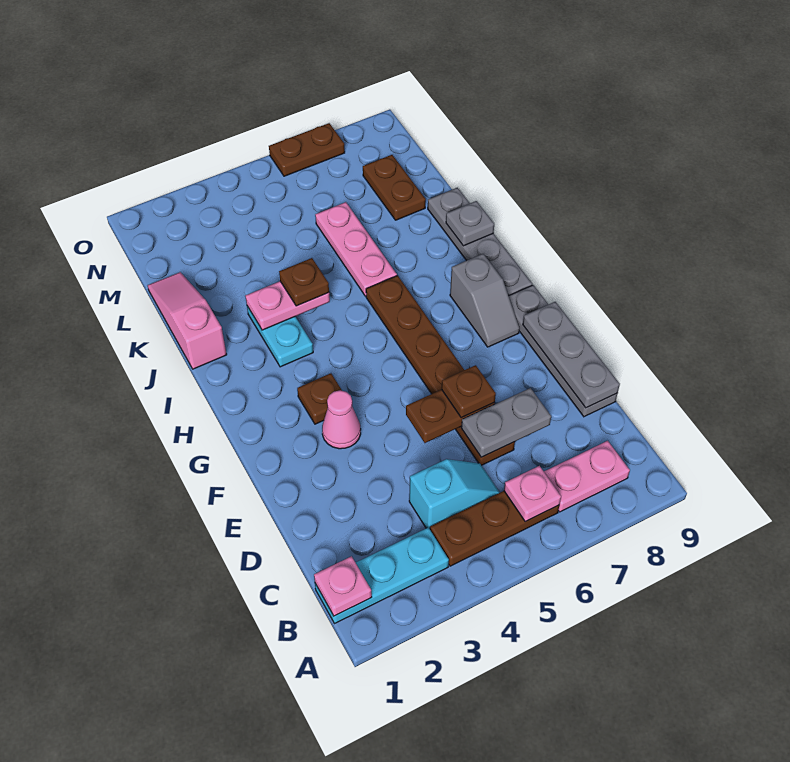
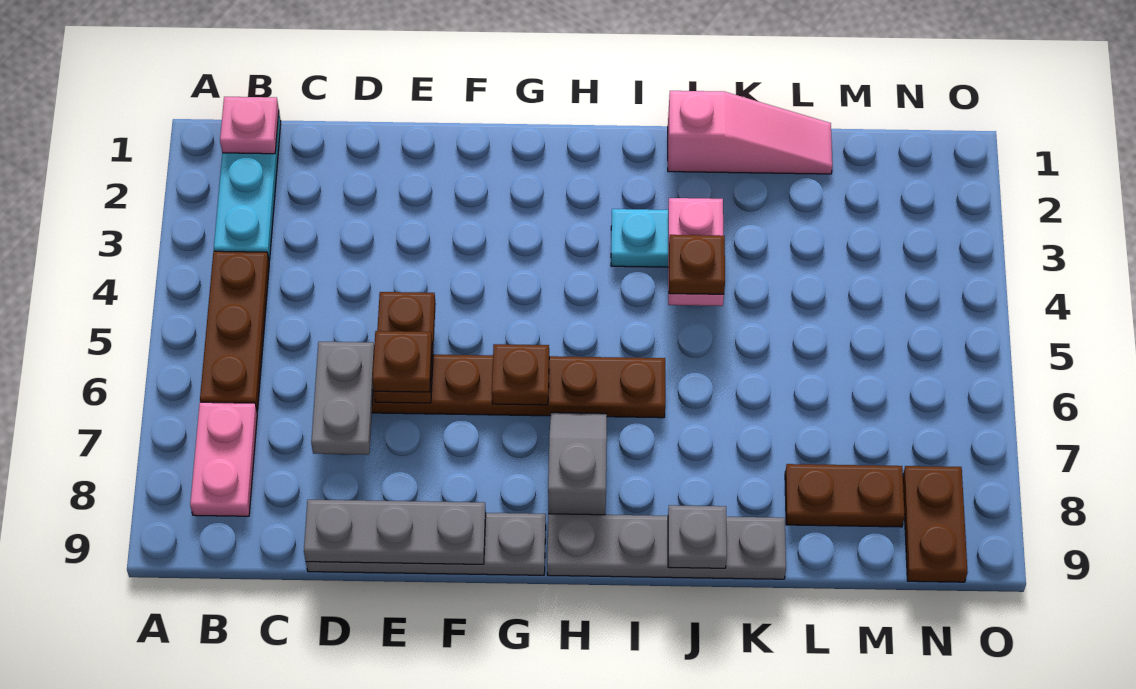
pink plate B6 level 2 -> none
cyan slope C4:C5 level 1 top 4 -> none
pink cone F3 level 1 -> none
brown plate G3 level 1 -> brown plate G6 level 2
grey slope G8:H8 level 1 top H -> grey slope H7:H8 level 1 top 8
pink plate J6:L6 level 1 -> none
brown plate O6:O7 level 1 -> brown plate N8:N9 level 1

